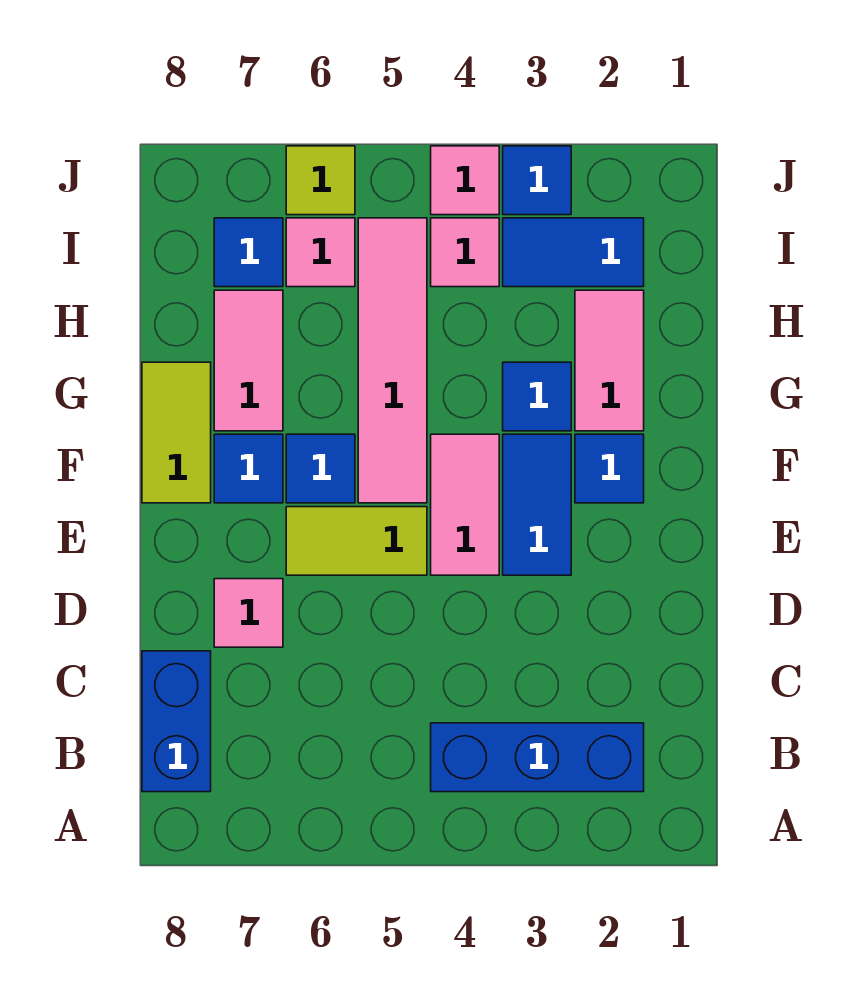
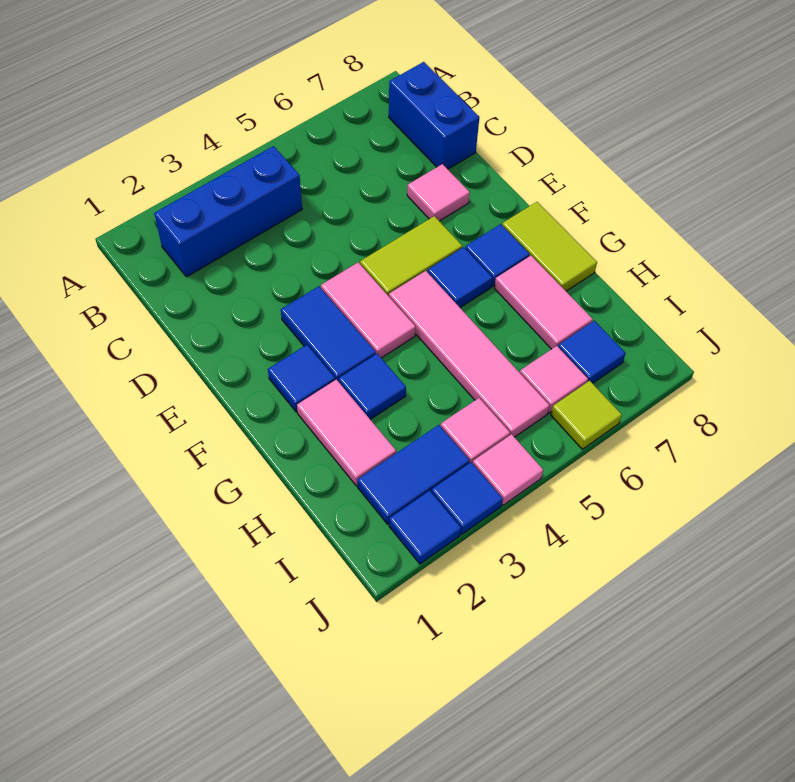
none -> blue tile J2 level 1

